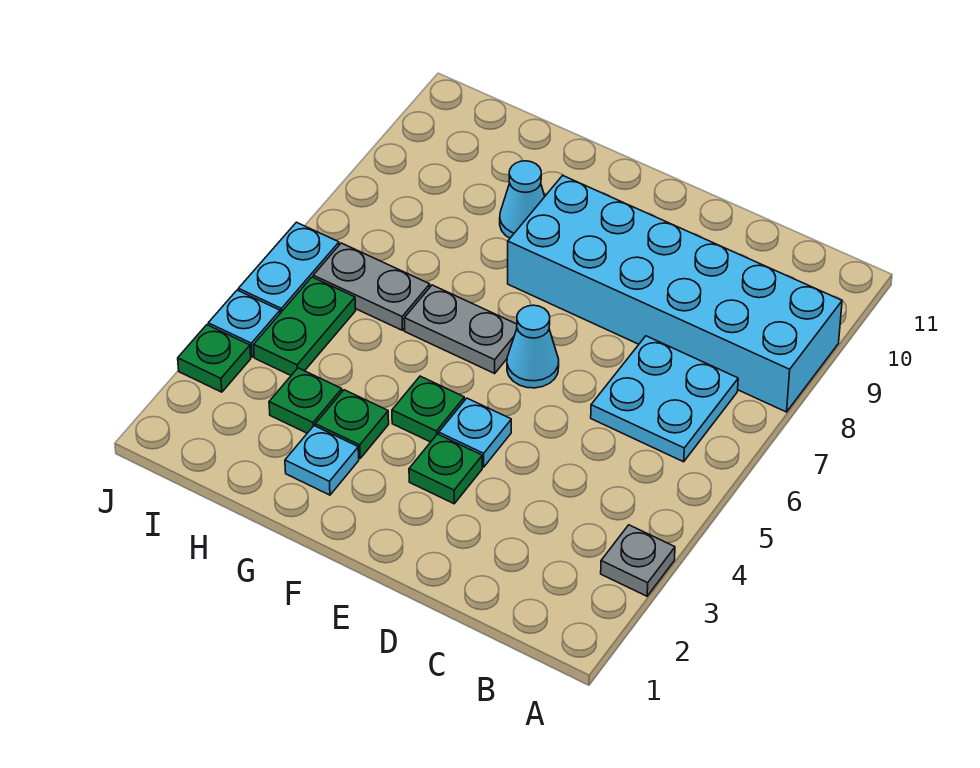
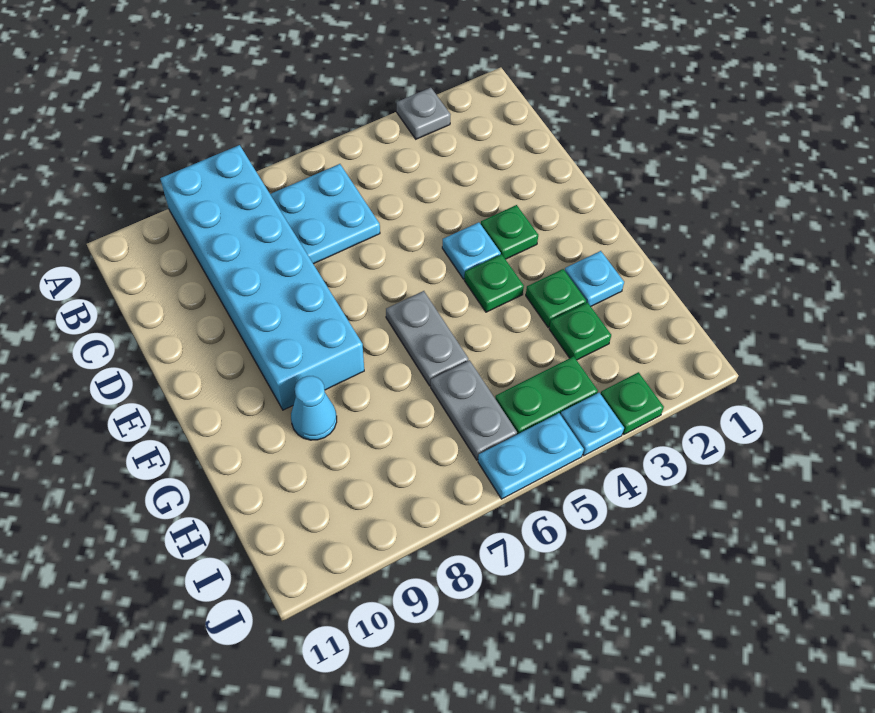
cyan cone E6 level 1 -> none

